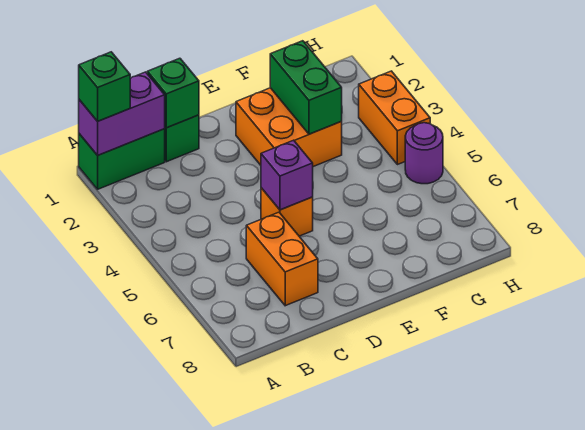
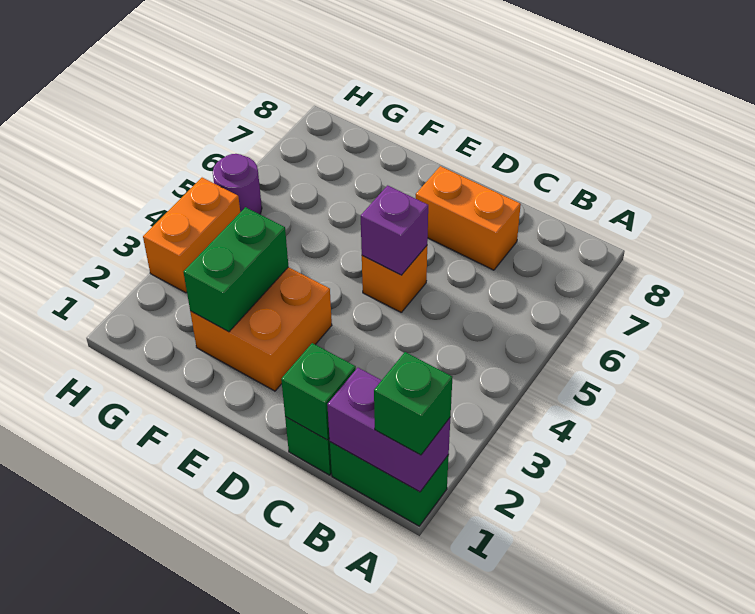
orange brick C6:C7 level 1 -> orange brick C7:D7 level 1

